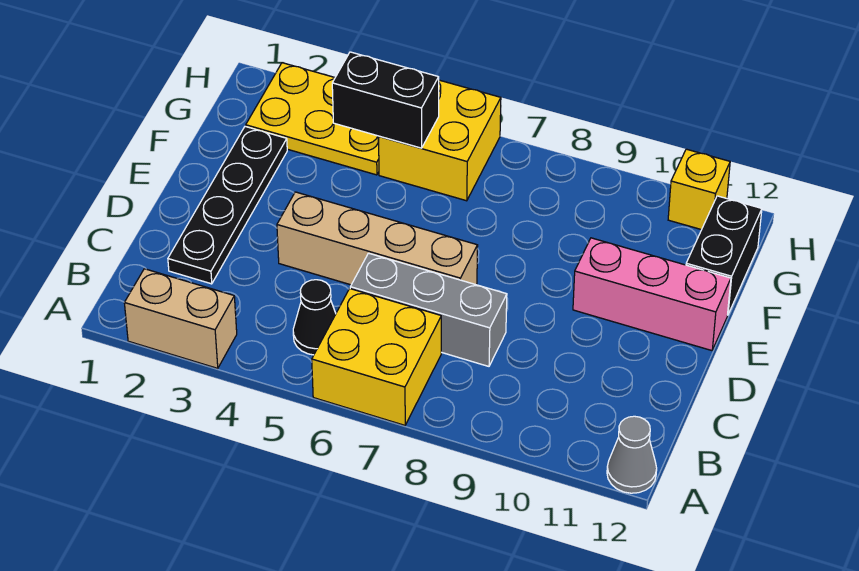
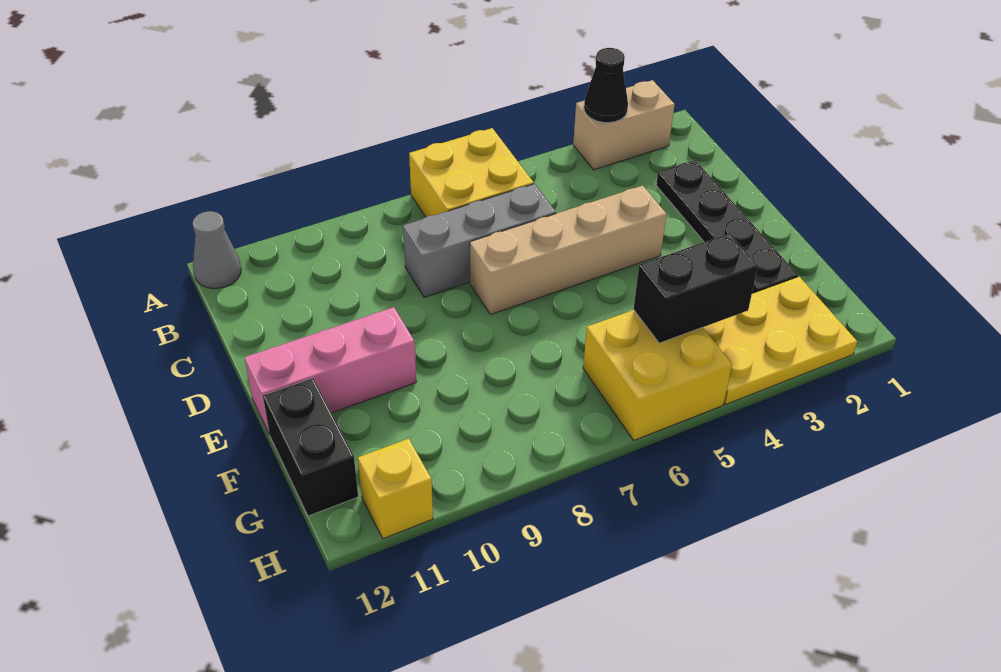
black cone B5 level 1 -> black cone A3 level 2

